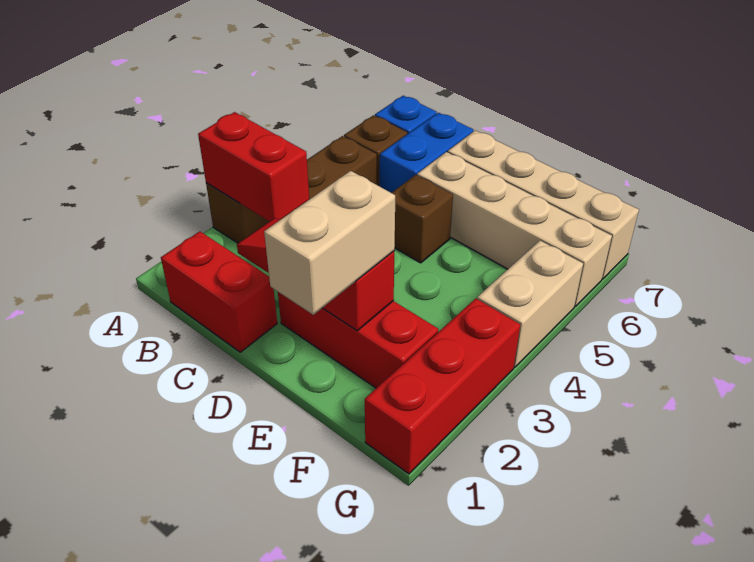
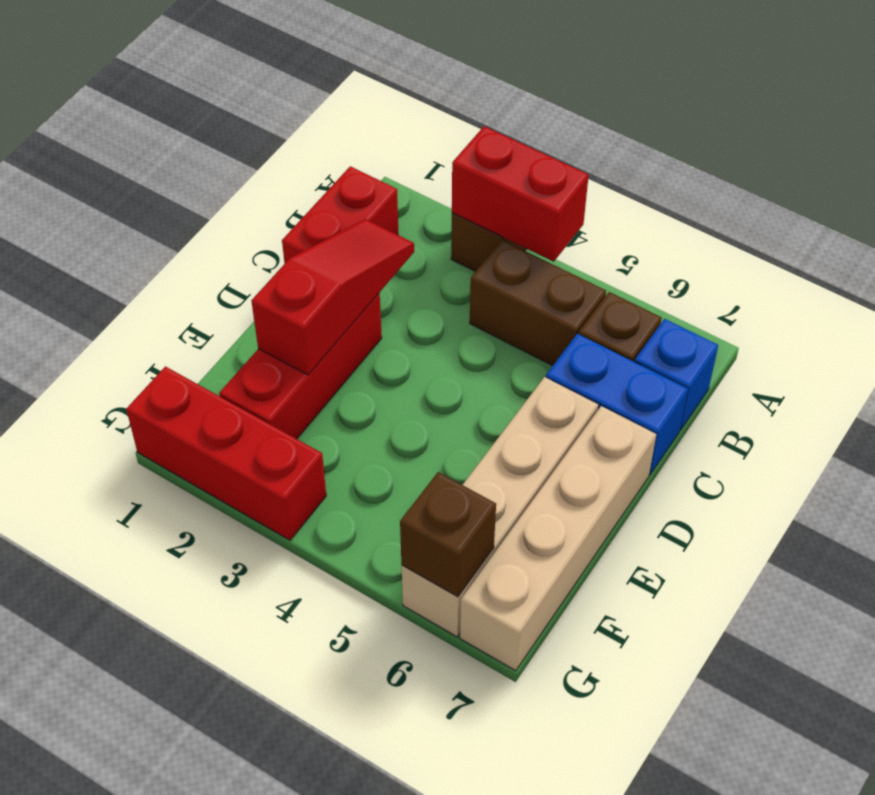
red brick A3:B3 level 2 -> red brick A3:A4 level 2
brown brick D5 level 1 -> brown brick G6 level 2
tan brick E1:E2 level 3 -> none
tan brick G4:G5 level 1 -> none

